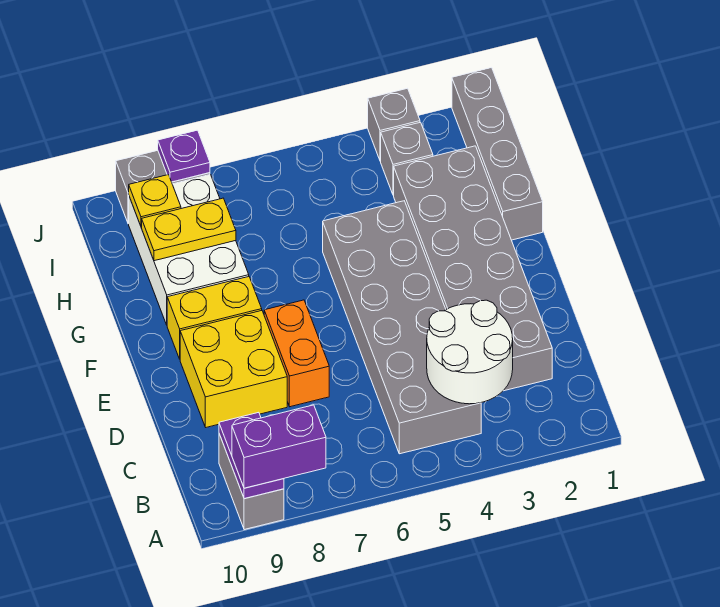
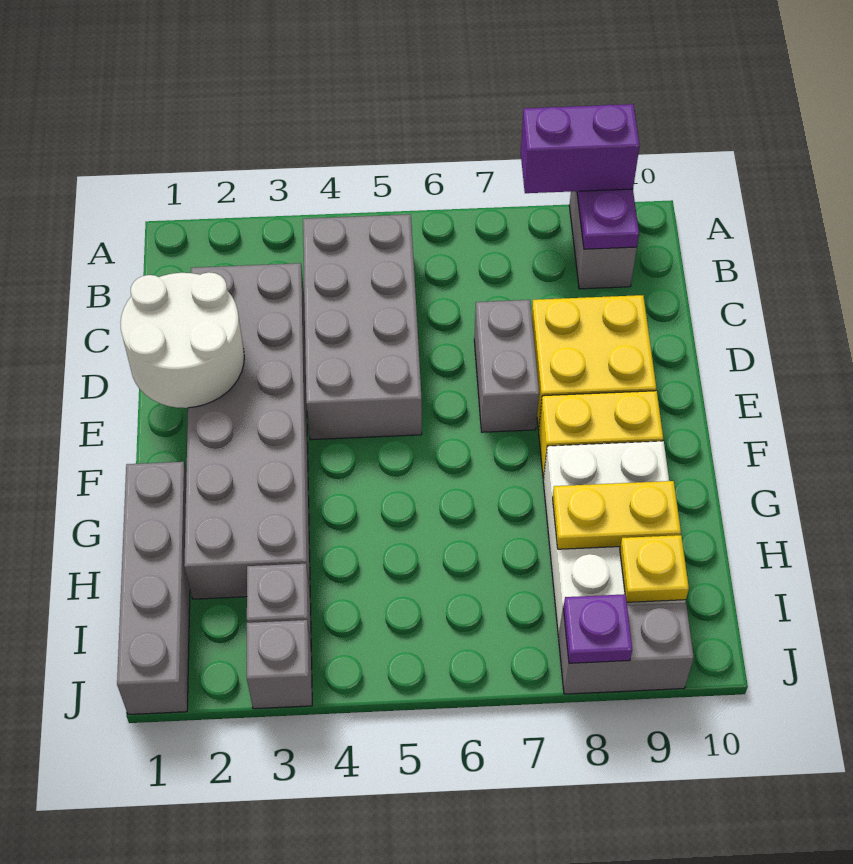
white round brick B3:C4 level 2 -> white round brick D1:E2 level 2
grey brick B4:G5 level 1 -> grey brick B4:E5 level 1
orange brick D7:E7 level 1 -> grey brick D7:E7 level 1

